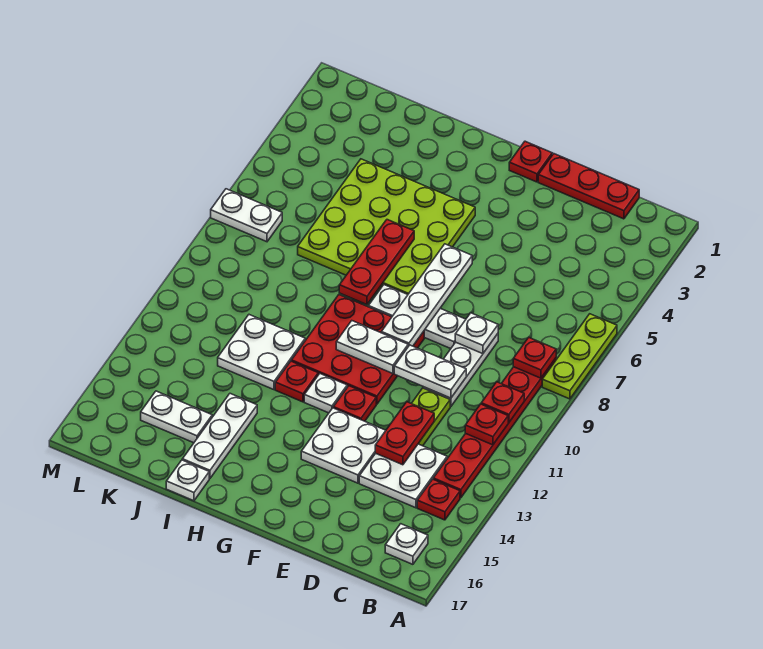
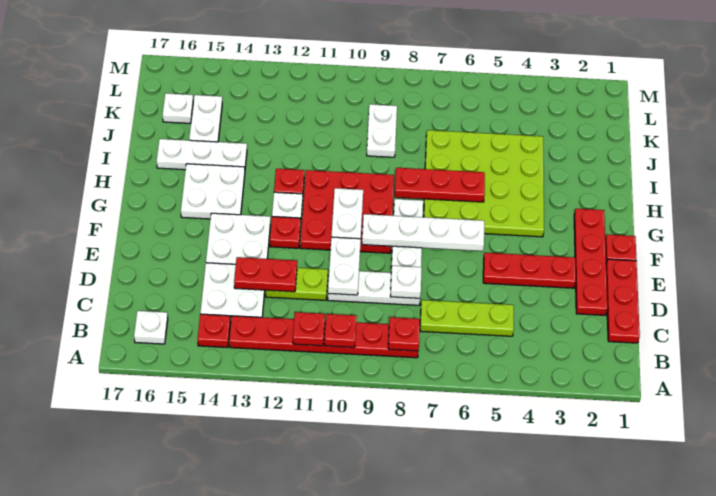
lime plate A6:A8 level 1 -> lime plate C5:C7 level 1
none -> red plate D2:G2 level 1
none -> red plate E3:E5 level 1
white plate I11:J12 level 1 -> white plate G14:H15 level 1
white plate I17 level 1 -> white plate K16 level 1
white plate L7:M7 level 1 -> white plate J9:K9 level 1

